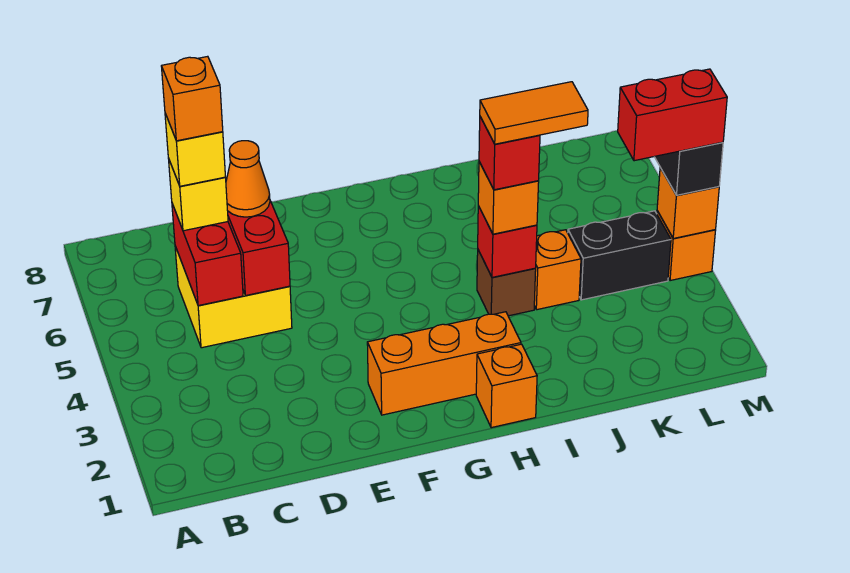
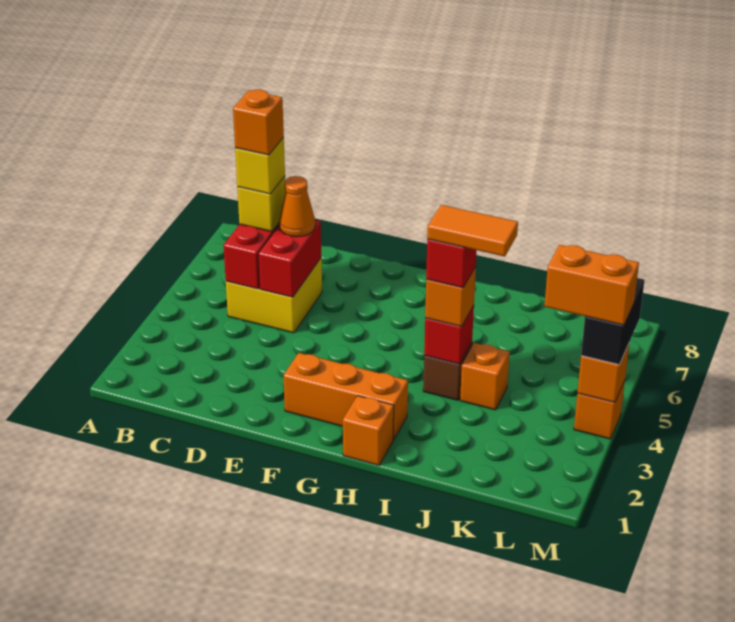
black brick K4:L4 level 1 -> none
red brick L4:M4 level 4 -> orange brick L4:M4 level 4

